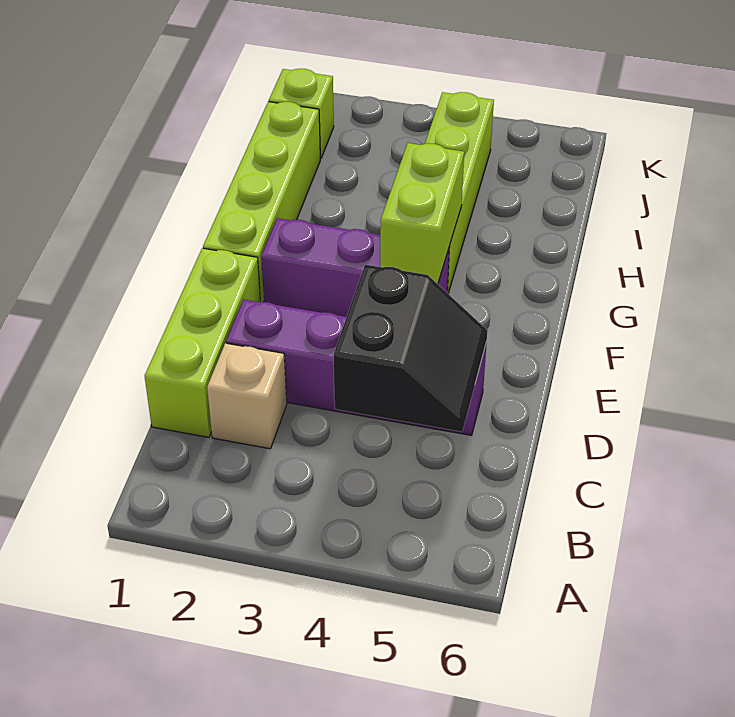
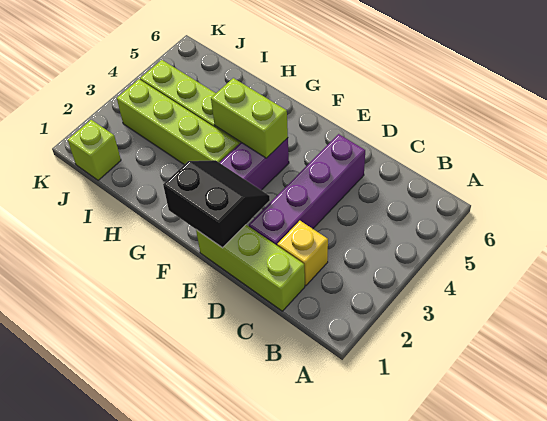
tan brick C2 level 1 -> yellow brick C2 level 1
black slope C4:D5 level 2 top 4 -> black slope E1:F2 level 2 top 1
lime brick F1:I1 level 1 -> lime brick G3:J3 level 1

